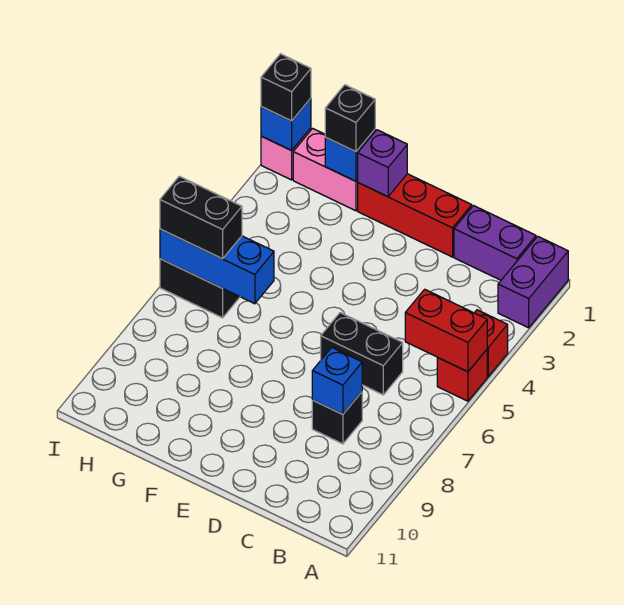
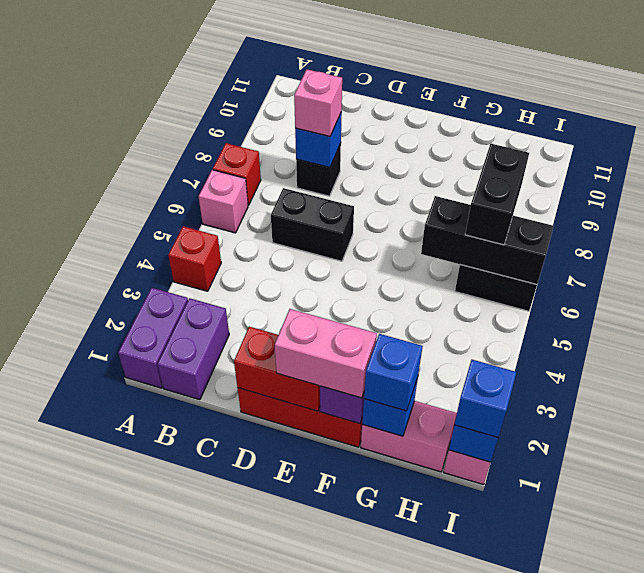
red brick A5 level 1 -> red brick A7 level 1
red brick A5:B5 level 2 -> red brick D1:E1 level 2
none -> pink brick A6 level 1
purple brick B1:C1 level 1 -> purple brick B1:B2 level 1
none -> pink brick C8 level 3
none -> pink brick E1:F1 level 3
black brick G1 level 3 -> blue brick G1 level 3
blue brick G6:I6 level 2 -> black brick G6:I6 level 2
black brick H6:I6 level 3 -> black brick H6:H7 level 3
black brick I1 level 3 -> blue brick I1 level 3

